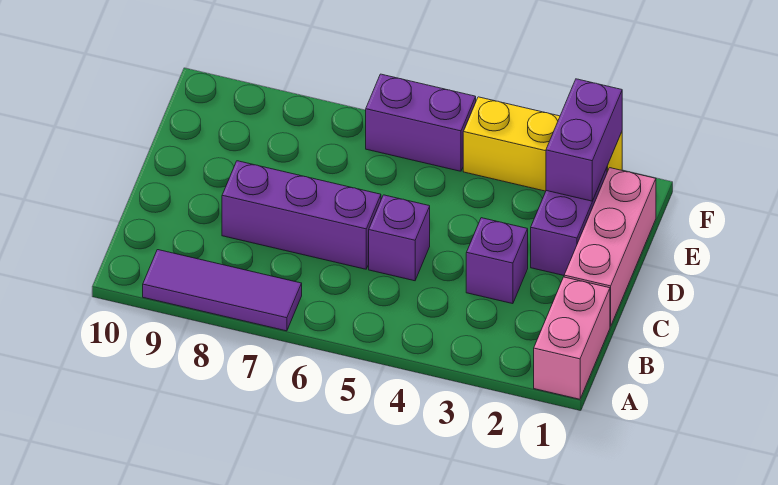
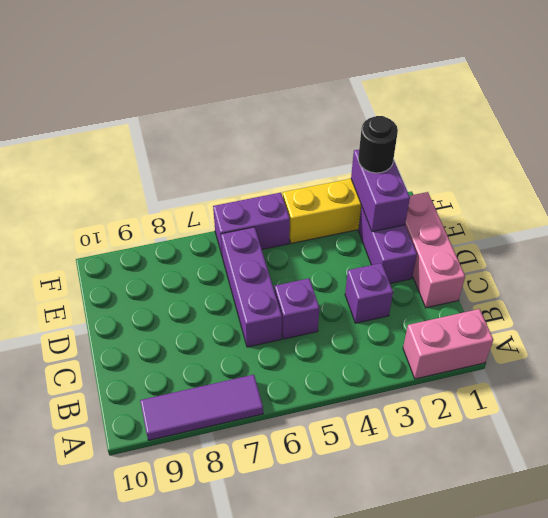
pink brick A1:B1 level 1 -> pink brick A1:A2 level 1
purple brick C6:C8 level 1 -> purple brick C6:E6 level 1
none -> black round brick F2 level 3

